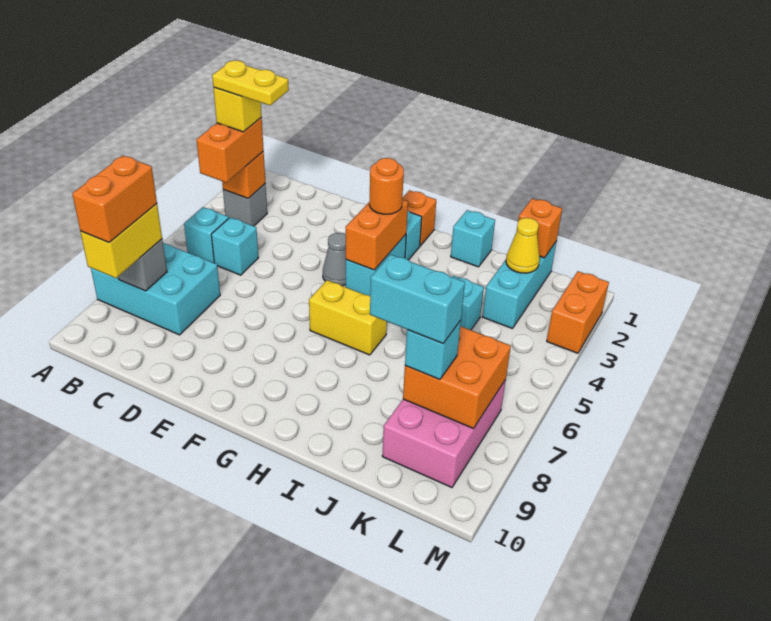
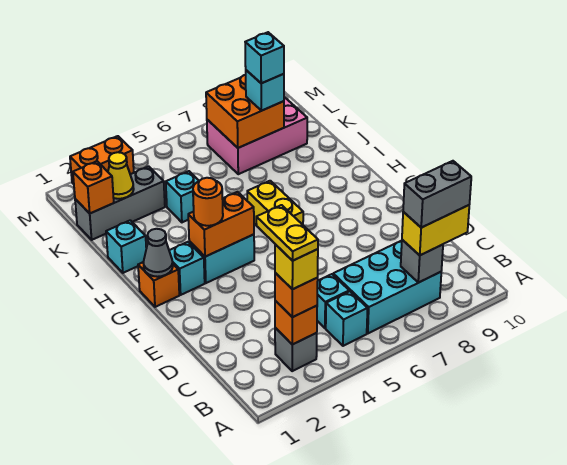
cyan brick A7:C8 level 1 -> cyan brick B6:C8 level 1
orange brick B3:B4 level 3 -> orange brick B3 level 3
orange brick B8:B9 level 4 -> grey brick B8:B9 level 4
grey cone F4 level 1 -> grey cone G1 level 2
cyan brick J8:K8 level 4 -> cyan brick K8 level 4
cyan brick K1:K3 level 1 -> grey brick K1:K3 level 1

